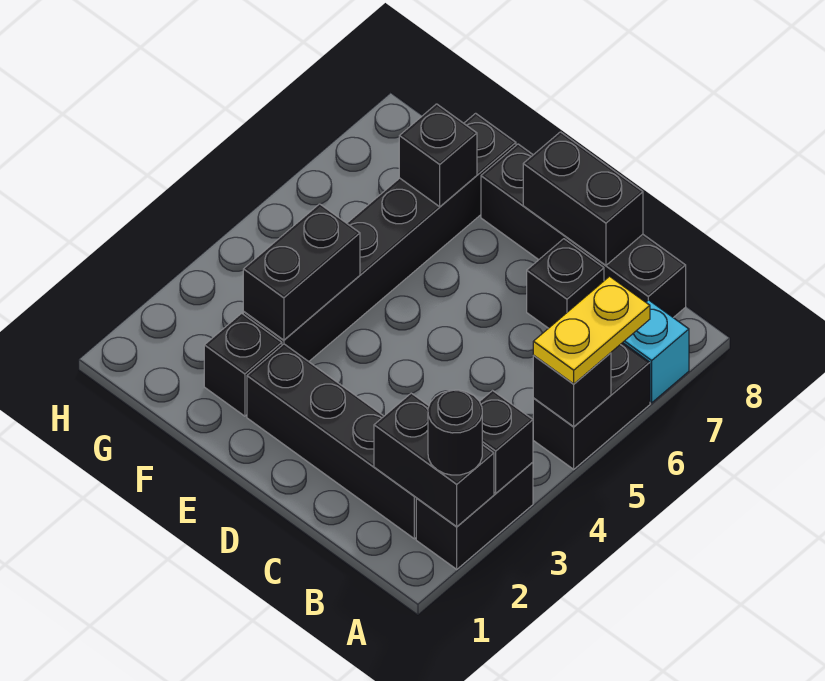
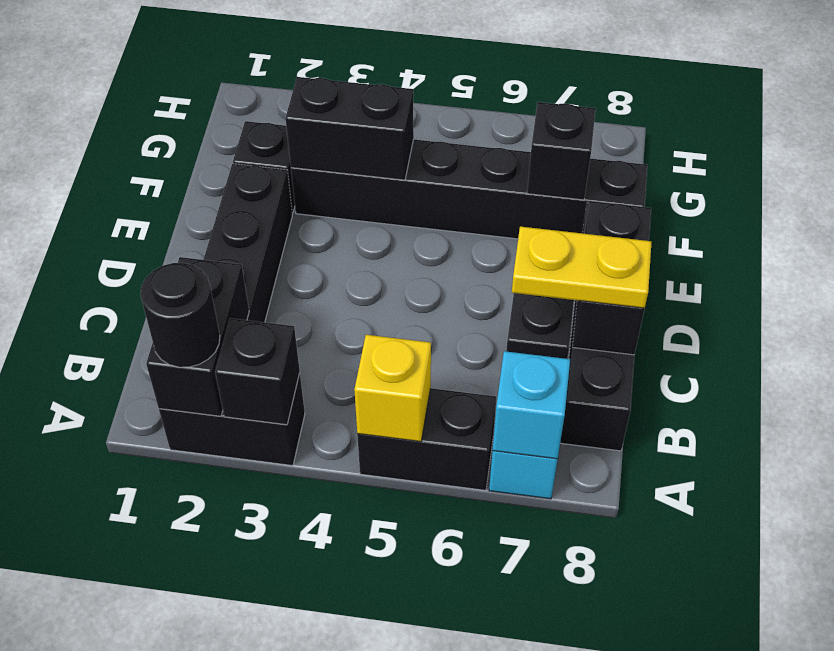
black brick A5 level 2 -> yellow brick A5 level 2
yellow plate A5:A6 level 3 -> yellow plate C7:C8 level 3
none -> cyan brick A7 level 2

